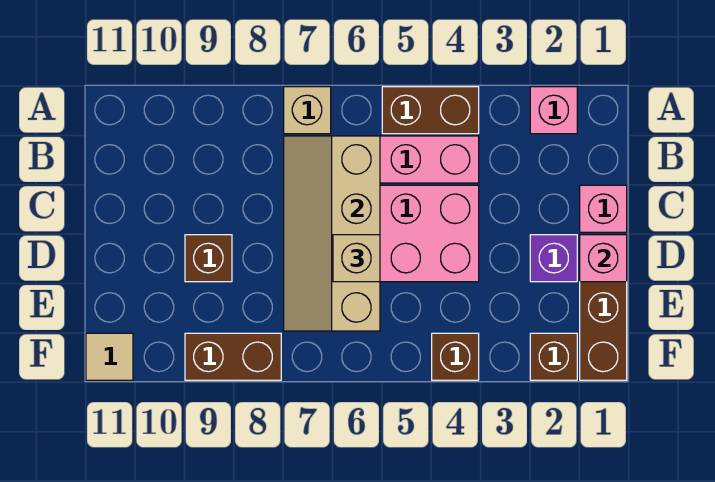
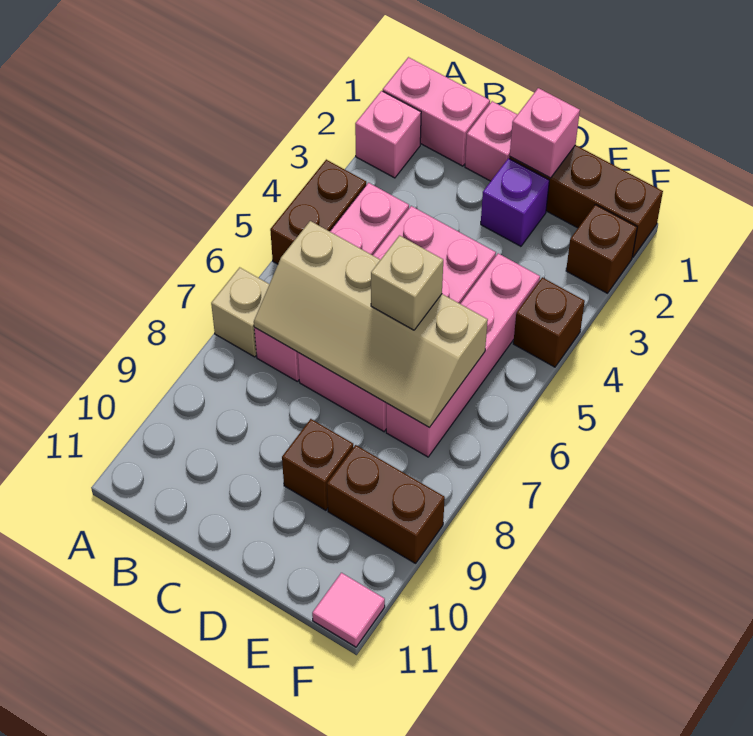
none -> pink brick A1:B1 level 1
none -> pink brick E4:E7 level 1
brown brick F8:F9 level 1 -> brown brick E9:F9 level 1
tan tile F11 level 1 -> pink tile F11 level 1

